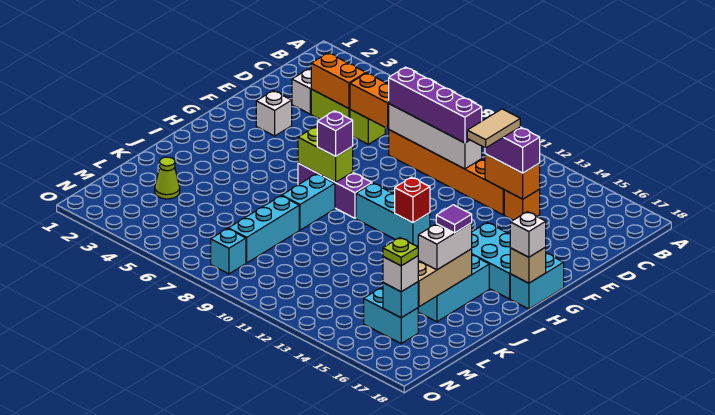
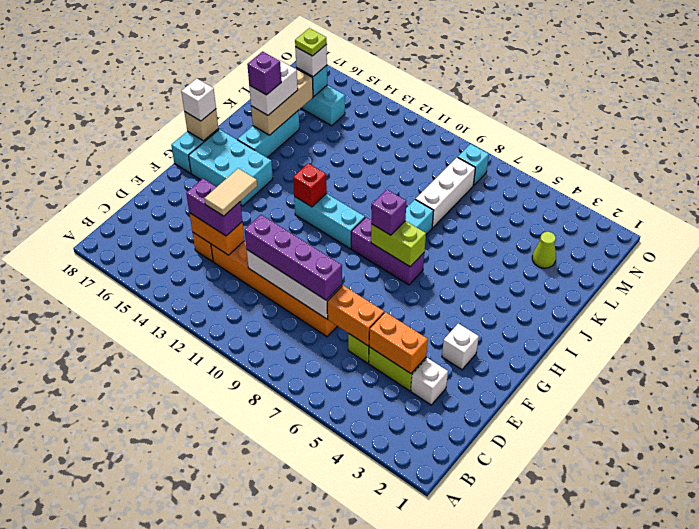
purple tile J16 level 4 -> purple brick J16 level 4
cyan brick K8:M8 level 1 -> white brick K8:M8 level 1

